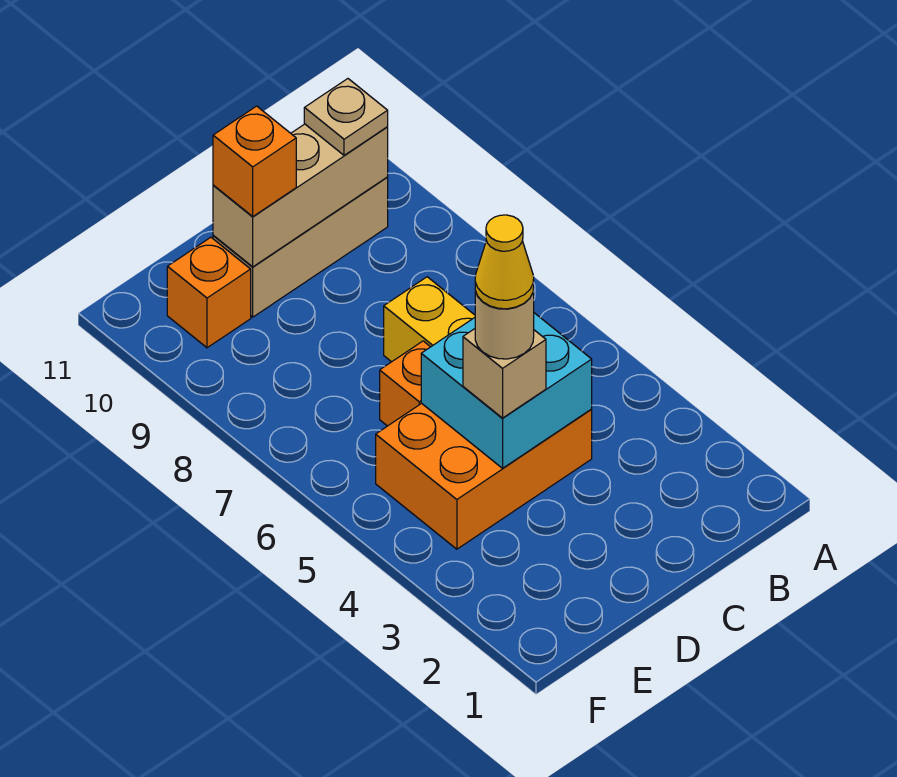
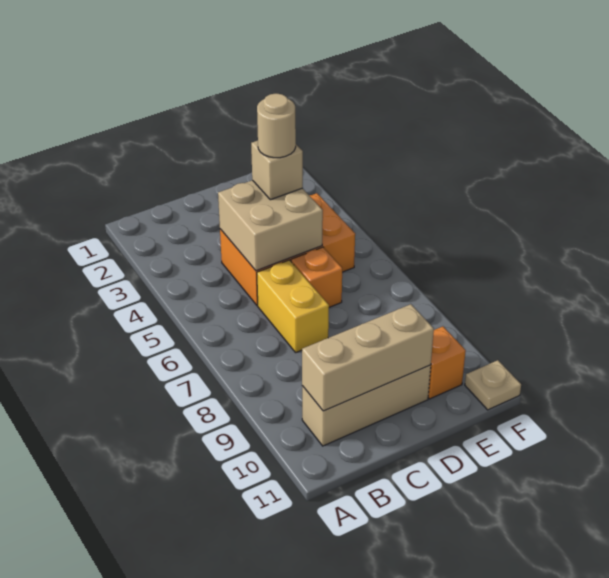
tan plate B10 level 3 -> tan plate F11 level 1
cyan brick C4:D5 level 2 -> tan brick C4:D5 level 2
yellow cone D4 level 5 -> none
orange brick D10 level 3 -> none

